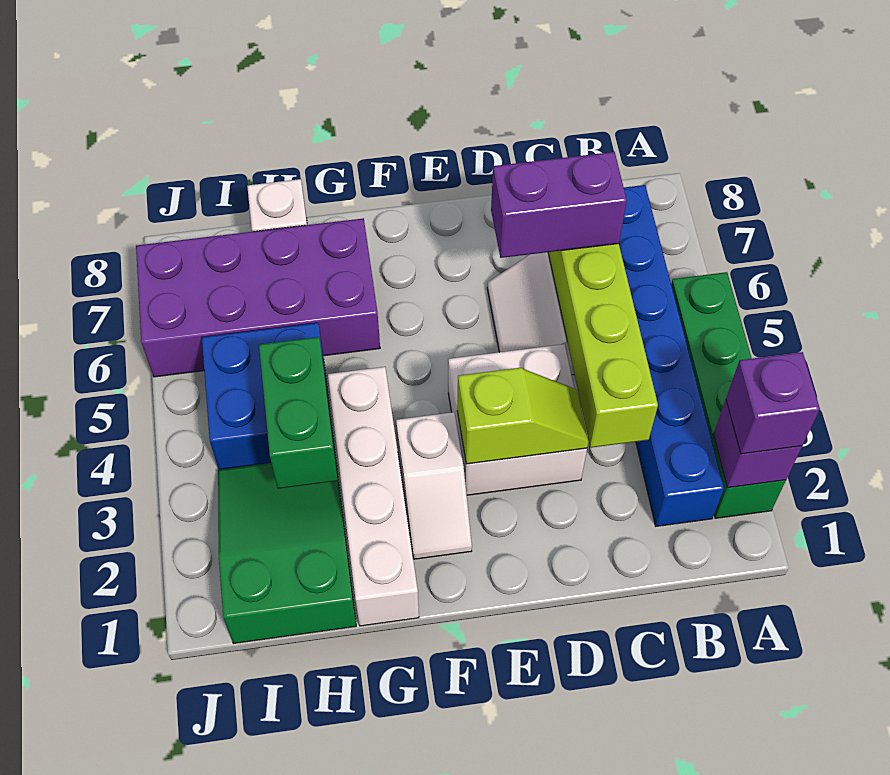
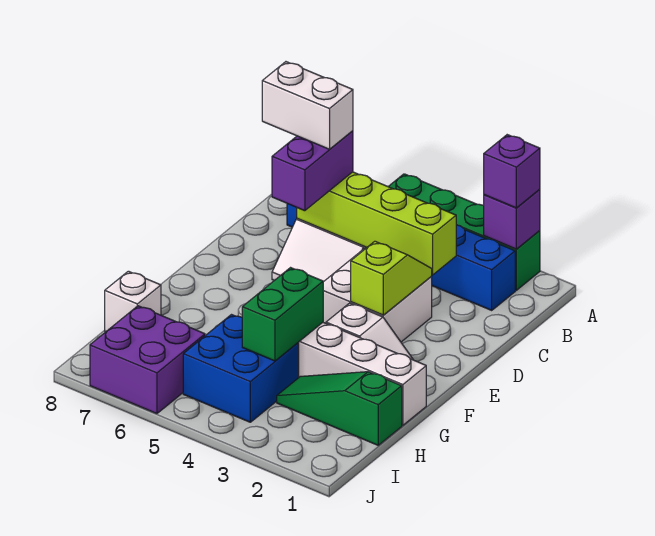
none -> white brick C6:C7 level 4
purple brick G6:J7 level 1 -> purple brick I6:J7 level 1
green slope H1:I3 level 1 top 1 -> green slope H1:H3 level 1 top 1
green brick H3:H4 level 2 -> green brick G4:H4 level 2

